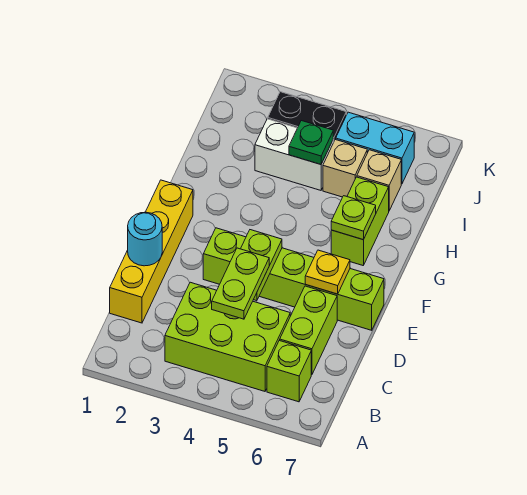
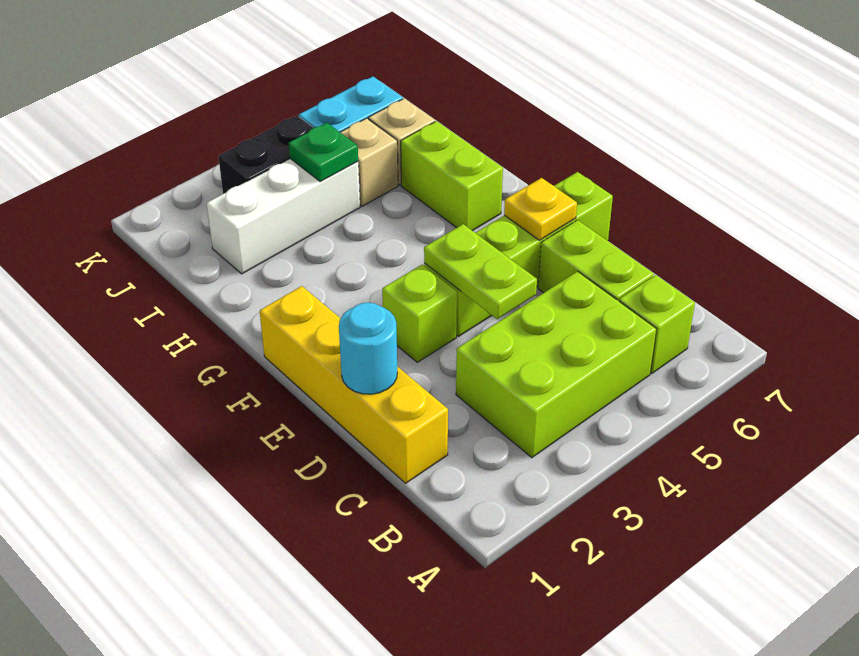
lime plate C4:D4 level 3 -> none
lime plate G6 level 2 -> none
white brick I3:I4 level 1 -> white brick I2:I4 level 1

